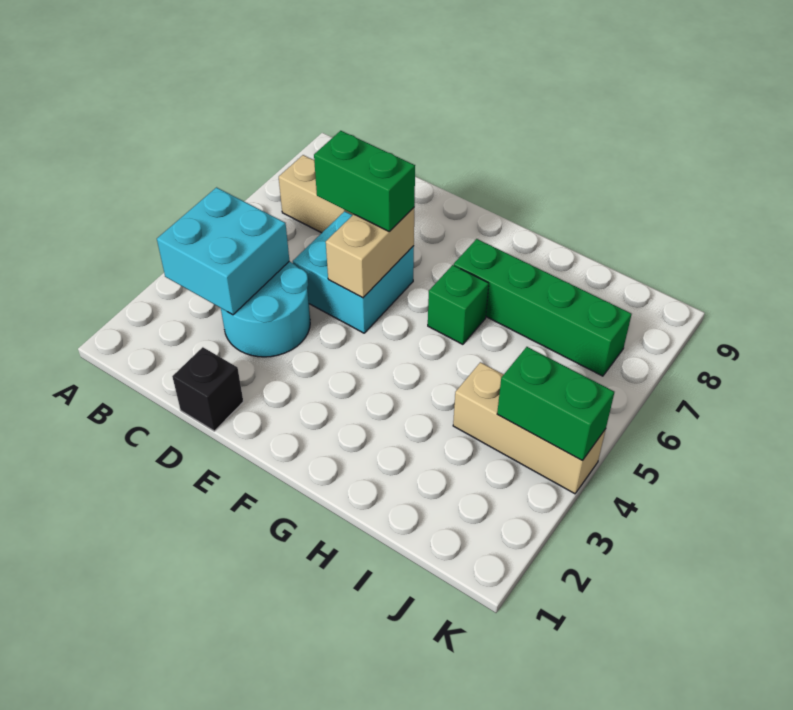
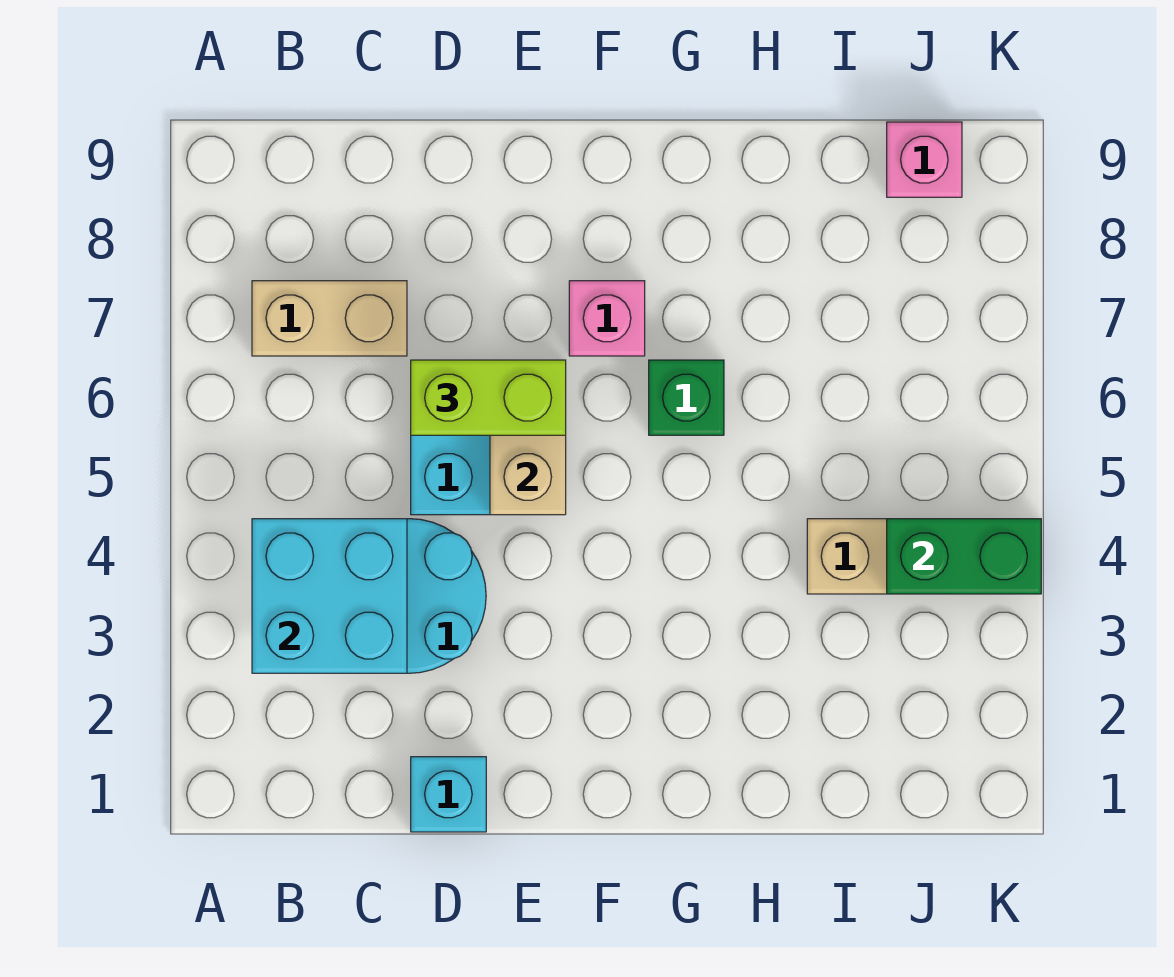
black brick D1 level 1 -> cyan brick D1 level 1
green brick D6:E6 level 3 -> lime brick D6:E6 level 3
none -> pink brick F7 level 1
green brick G7:J7 level 1 -> none
none -> pink brick J9 level 1

